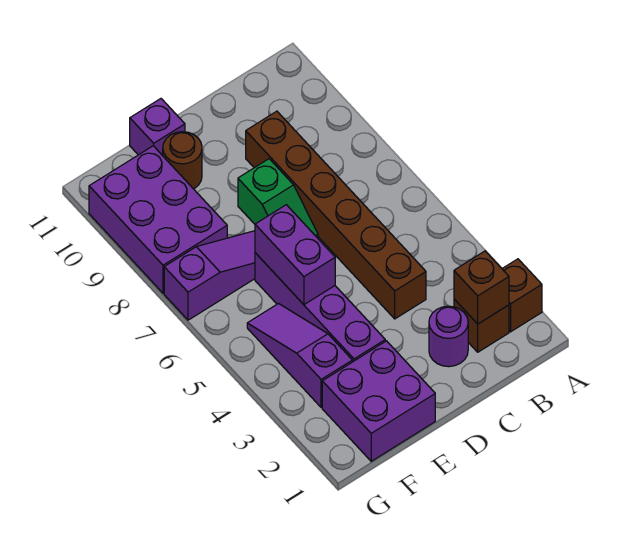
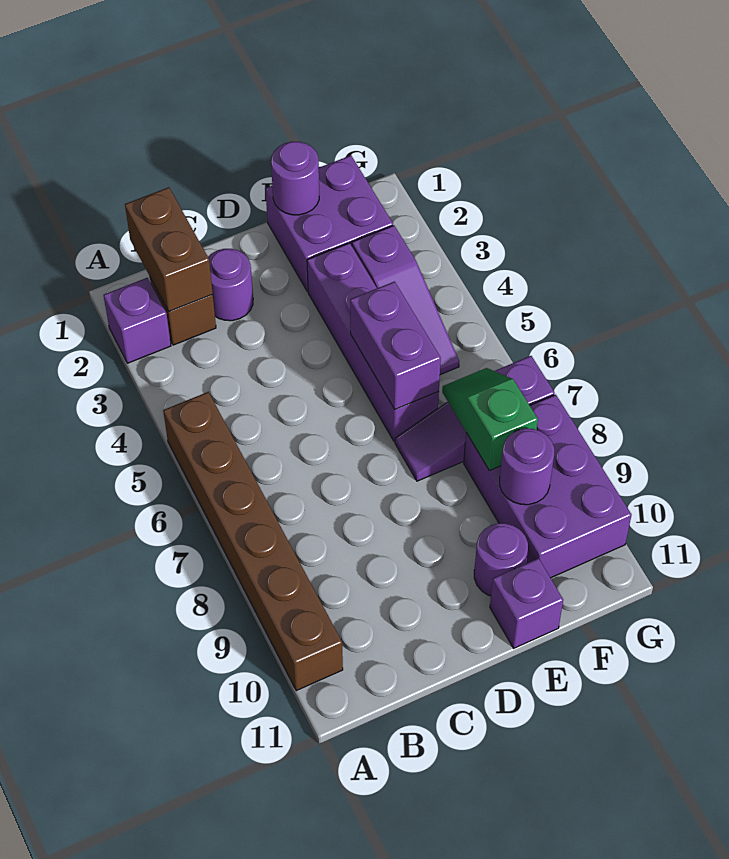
brown brick A2 level 1 -> purple brick A2 level 1
brown brick B2 level 2 -> brown brick B1:B2 level 2
brown brick C4:C9 level 1 -> brown brick A5:A10 level 1
green slope D7:D8 level 1 top 8 -> green slope F7:F8 level 2 top 8
none -> purple round brick E1 level 2
brown round brick E10 level 1 -> purple round brick E10 level 1
none -> purple round brick F9 level 2

